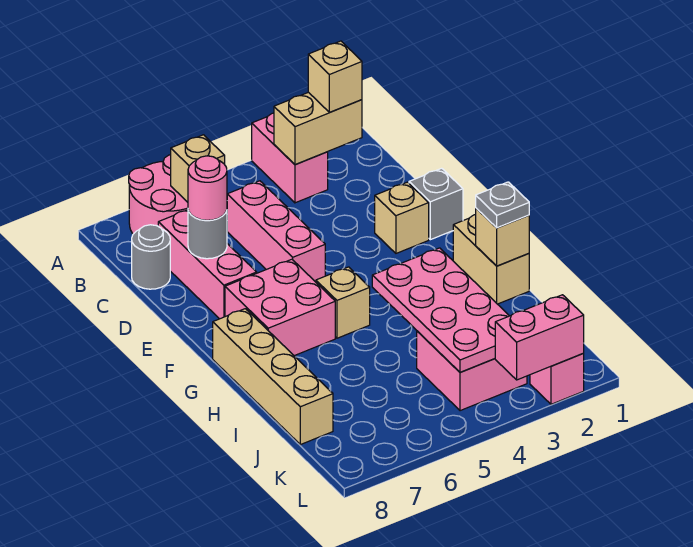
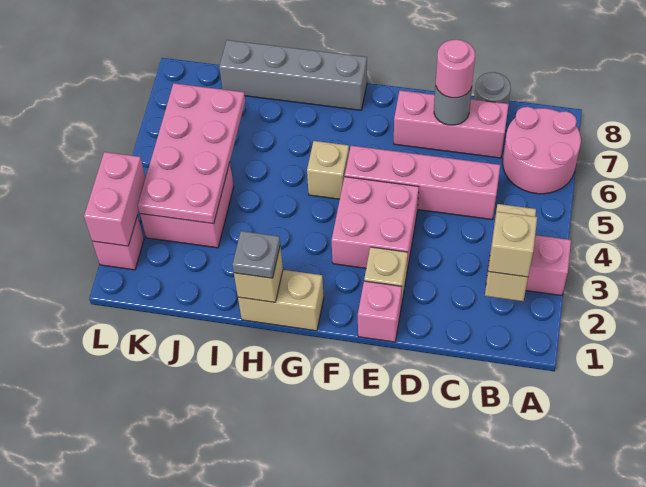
tan brick B6 level 2 -> none
pink brick C5:E5 level 1 -> pink brick C5:F5 level 1
grey brick E1 level 1 -> pink brick E1 level 1
pink brick F6:G7 level 1 -> pink brick E3:F4 level 1
tan brick G8:J8 level 1 -> grey brick G8:J8 level 1
pink plate H3:K4 level 2 -> pink plate J3:K6 level 2

